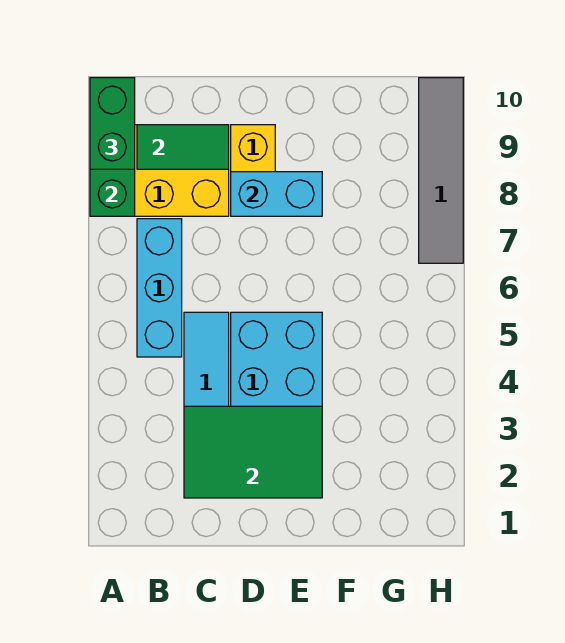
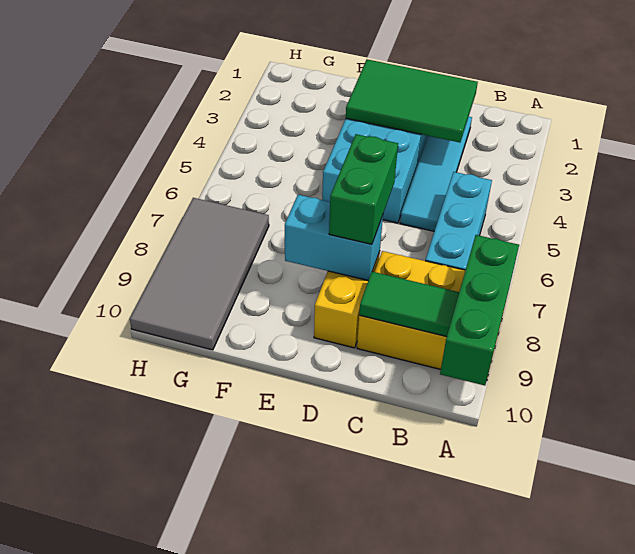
green brick A9:A10 level 3 -> green brick D7:D8 level 3
grey tile H7:H10 level 1 -> grey tile G7:H10 level 1

